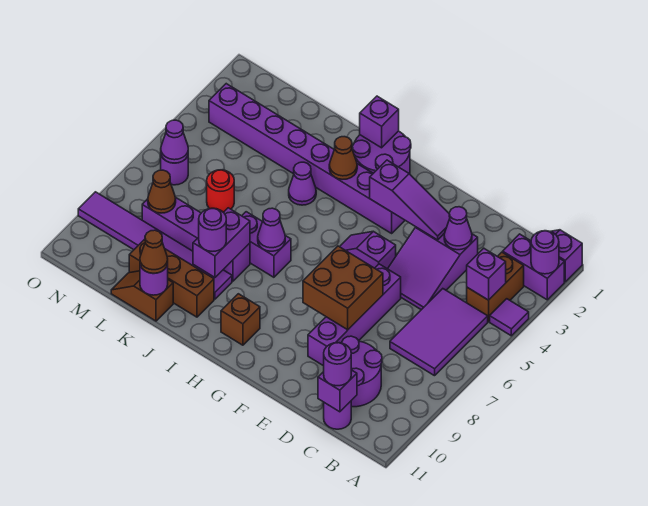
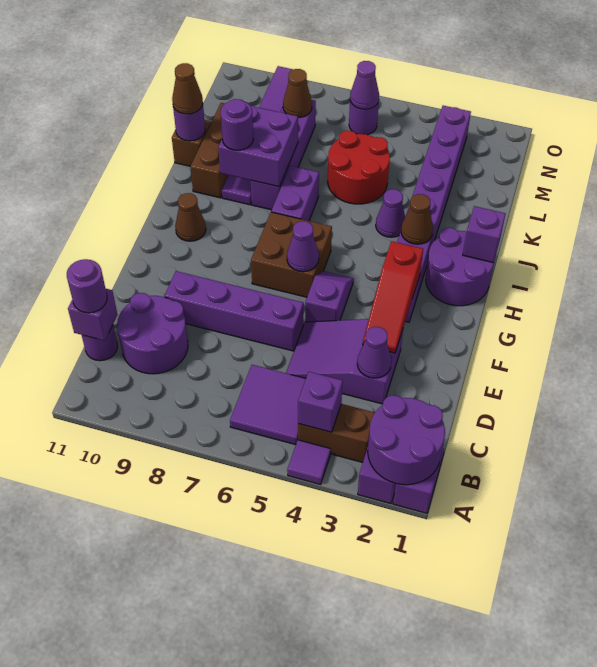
purple round brick A2 level 2 -> purple round brick A1:B2 level 2
purple tile B5:C7 level 1 -> purple tile B5:C6 level 1
purple slope E3:G3 level 2 top G -> red slope E3:G3 level 2 top G
brown brick E7:F8 level 2 -> brown brick G6:H7 level 1
brown brick H10 level 1 -> brown cone H10 level 1
purple cone I7 level 2 -> purple cone G6 level 2
purple brick J8:J9 level 2 -> purple brick J8:K9 level 2
red round brick L6 level 1 -> red round brick K5:L6 level 1

